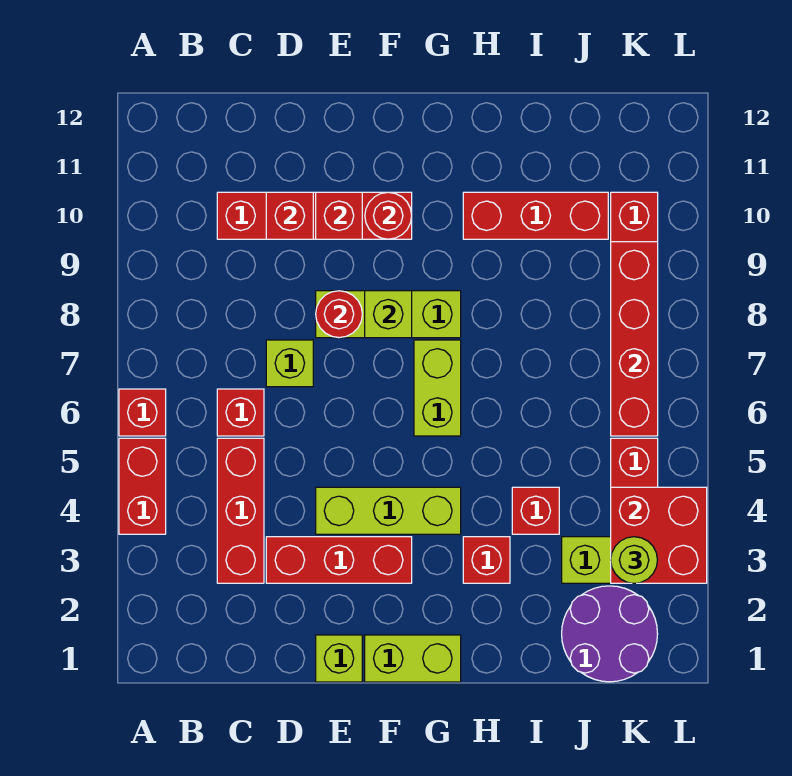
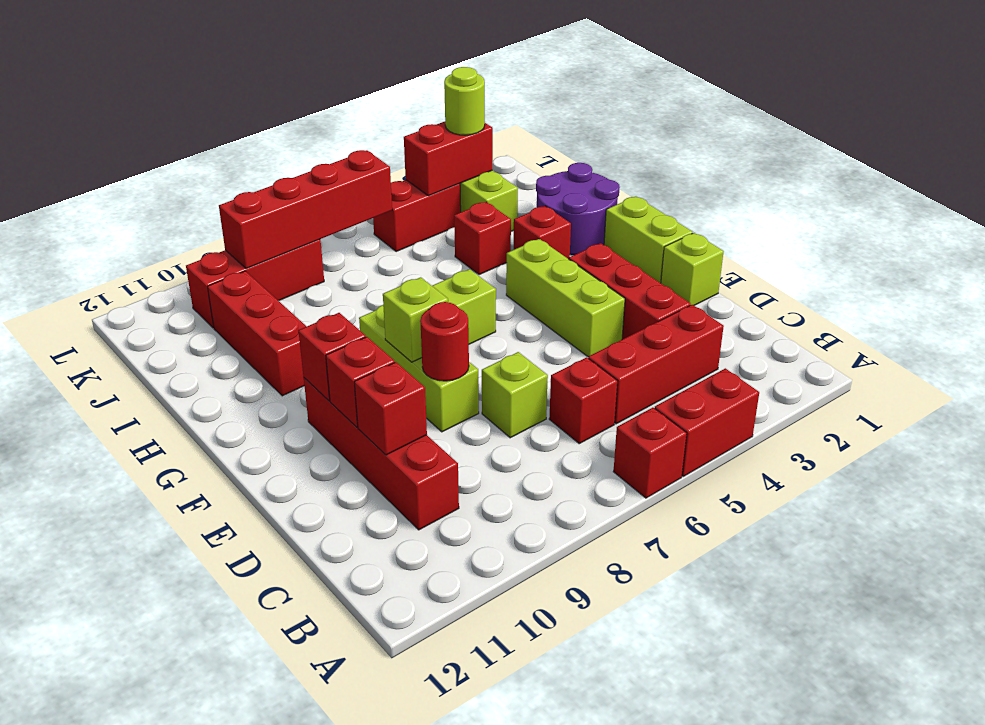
red round brick F10 level 2 -> red brick F10 level 2
purple round brick J1:K2 level 1 -> purple round brick H1:I2 level 1
red brick K3:L4 level 2 -> red brick K3:K4 level 2

